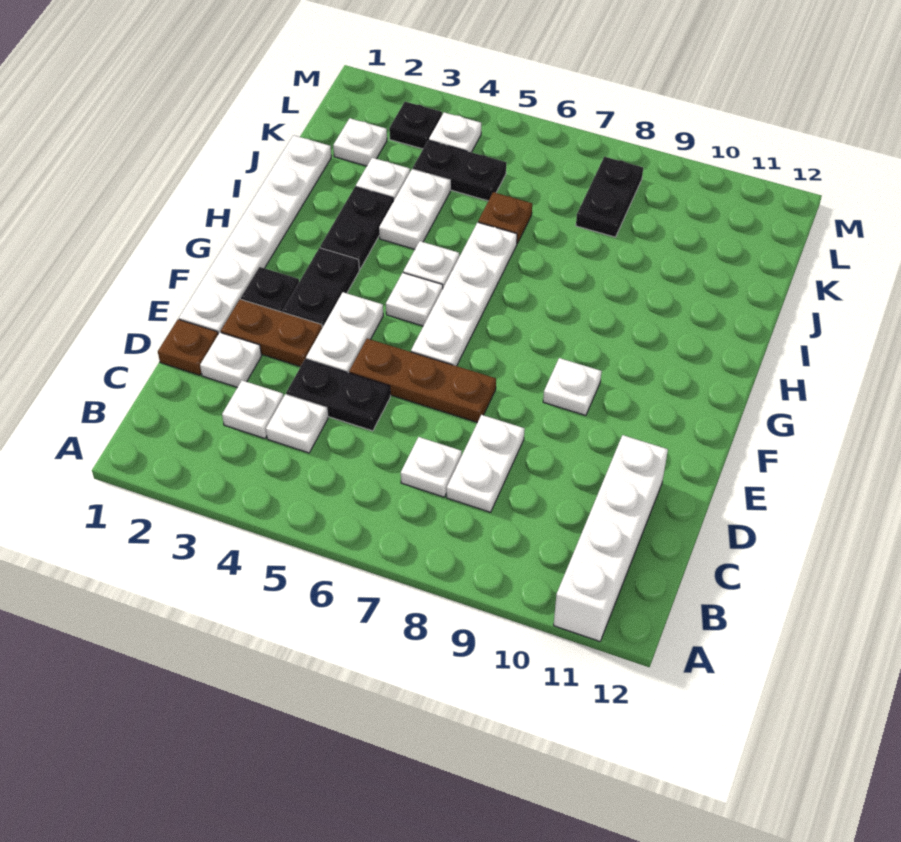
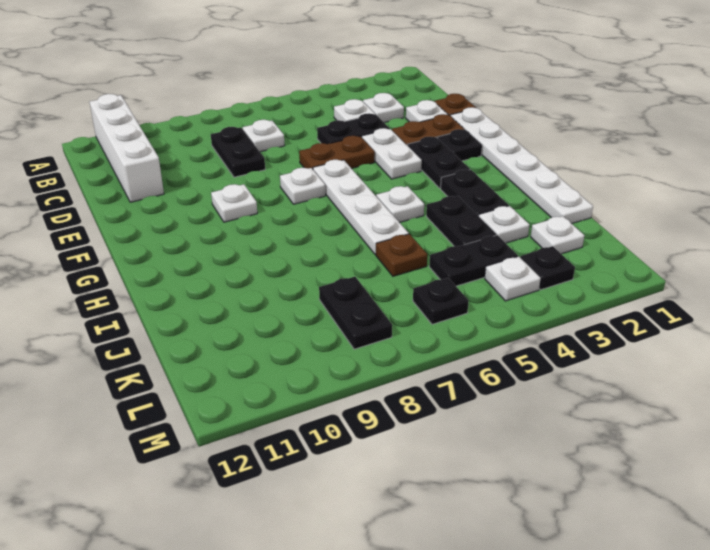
white plate C8:D8 level 1 -> black plate C8:D8 level 1
brown plate E5:E7 level 1 -> brown plate E5:E6 level 1
white plate G5 level 1 -> white plate F7 level 1
white plate I4:J4 level 1 -> black plate I4:J4 level 1
none -> black plate L6 level 1

